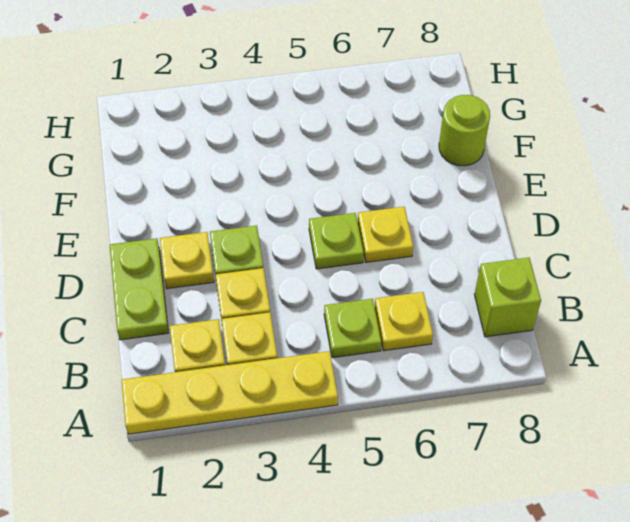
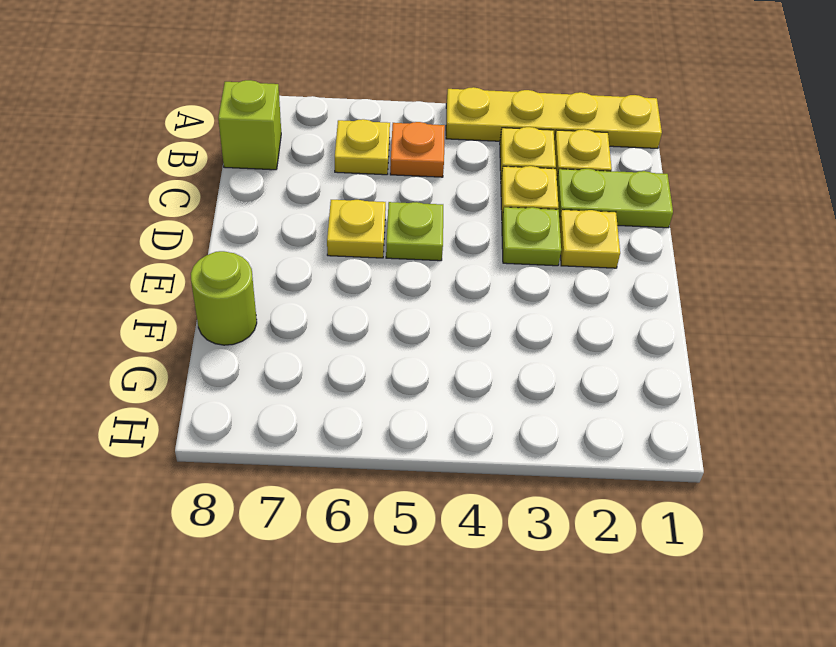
lime plate B5 level 1 -> orange plate B5 level 1
lime plate C1:D1 level 1 -> lime plate C1:C2 level 1

